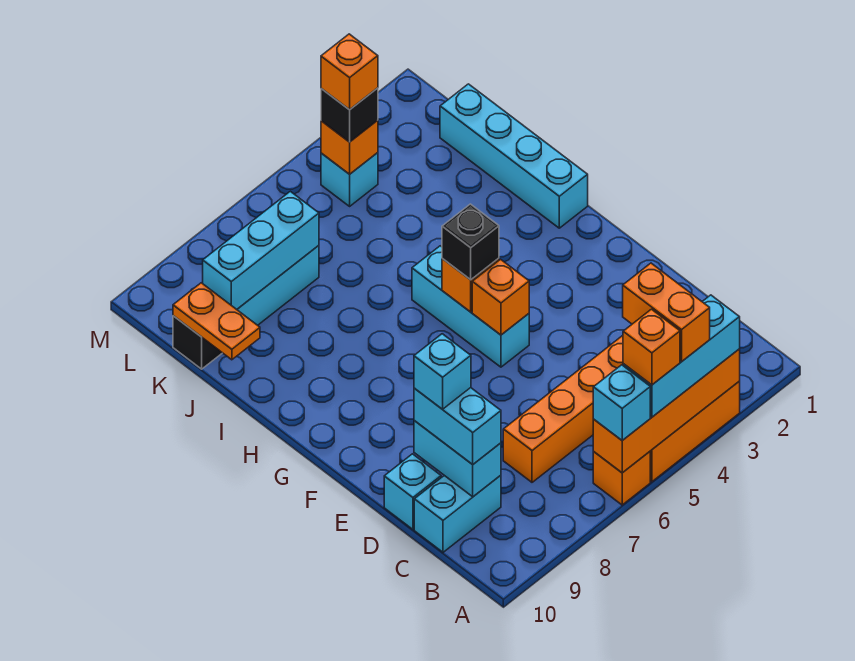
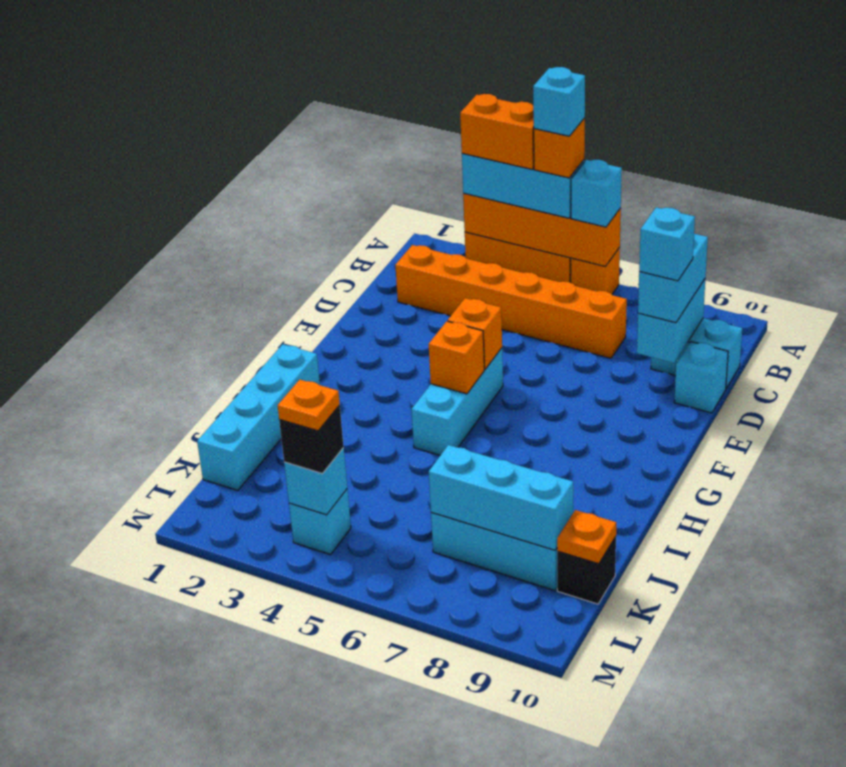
orange brick A4:B4 level 4 -> orange brick A3:A4 level 4
none -> cyan brick A5 level 5
black brick G5 level 3 -> none
orange plate J10:K10 level 2 -> orange plate K10 level 2
orange brick L4 level 2 -> cyan brick L4 level 2
orange brick L4 level 4 -> orange plate L4 level 4

